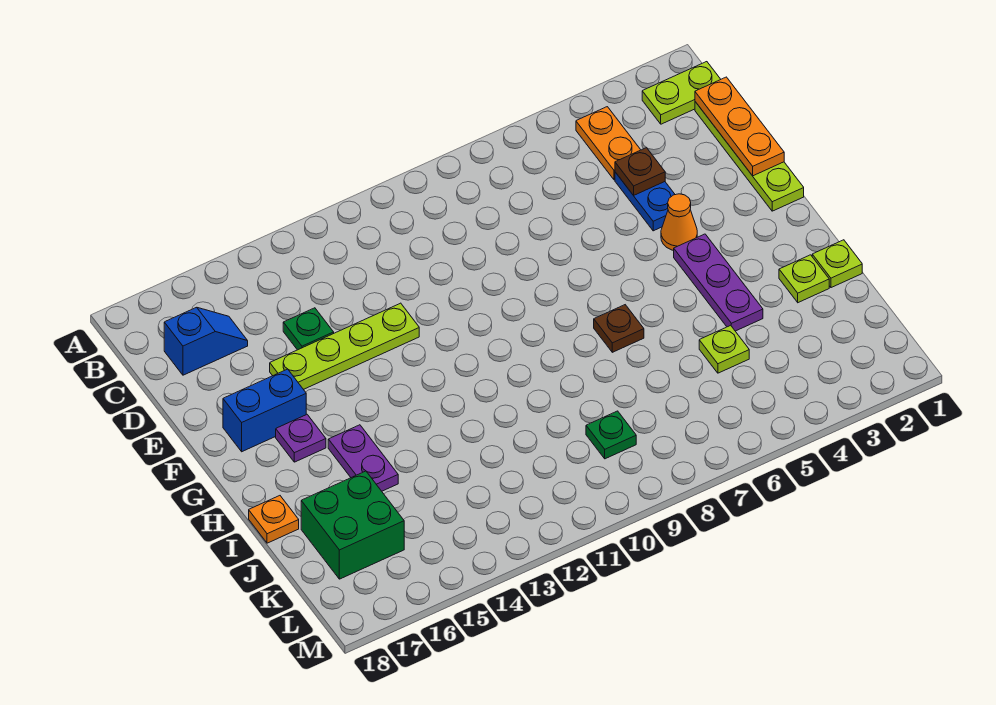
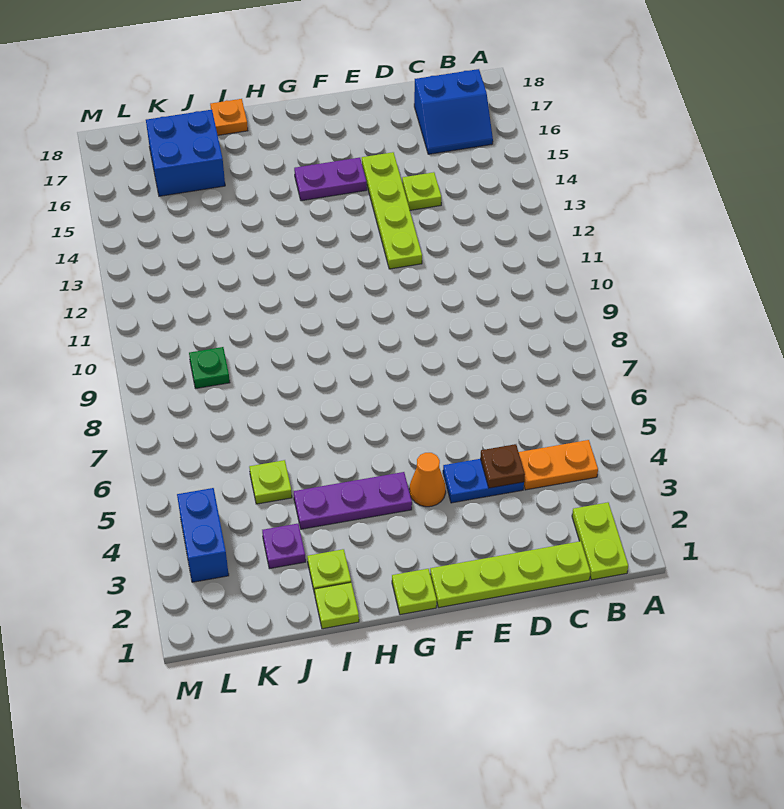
orange plate C1:E1 level 2 -> none
blue slope C16:C17 level 1 top 17 -> blue slope B16:C17 level 1 top 17
green plate D14 level 1 -> lime plate D14 level 1
blue brick F16:F17 level 1 -> blue brick L3:L4 level 1
none -> lime plate G1 level 1
purple plate G16 level 1 -> purple plate J3 level 1
brown plate H7 level 1 -> none
purple plate H15:I15 level 1 -> purple plate F15:G15 level 1
green brick J16:K17 level 1 -> blue brick J16:K17 level 1

